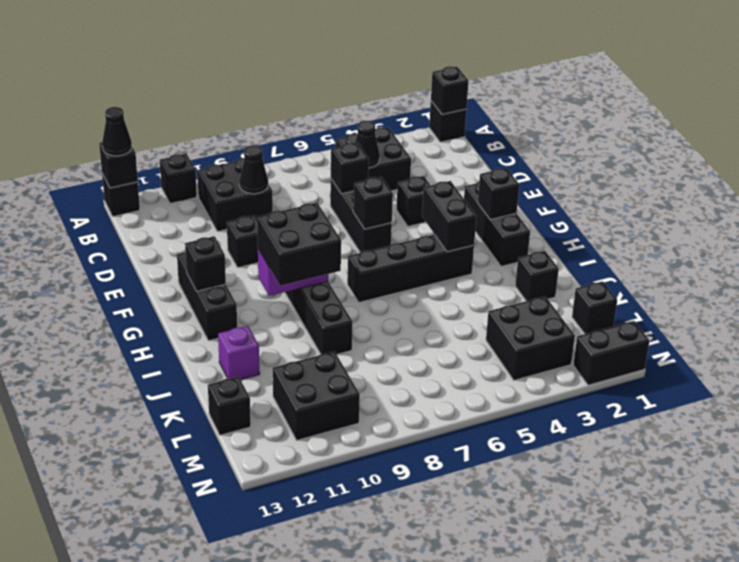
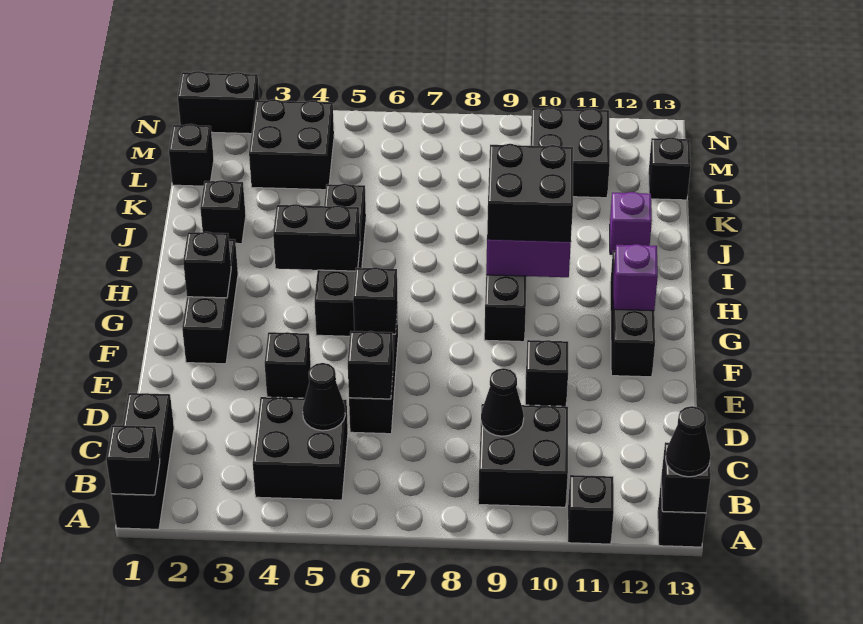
black brick A1 level 1 -> black brick A1:C1 level 1
black brick G4:H4 level 2 -> black brick H4:H5 level 2
black brick G12 level 2 -> purple brick G12 level 2
black brick H4:H7 level 1 -> black brick G5:J5 level 1

